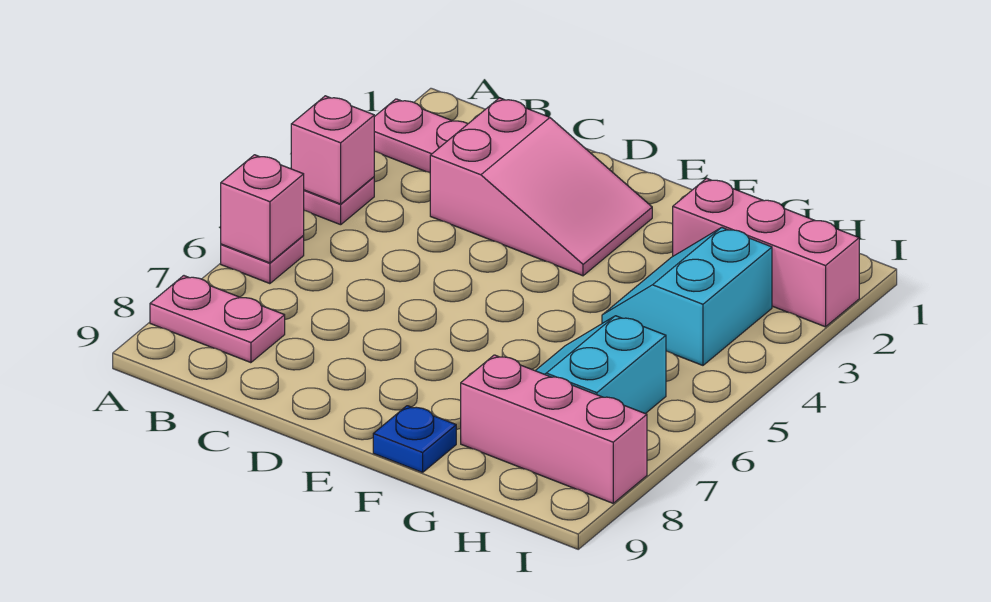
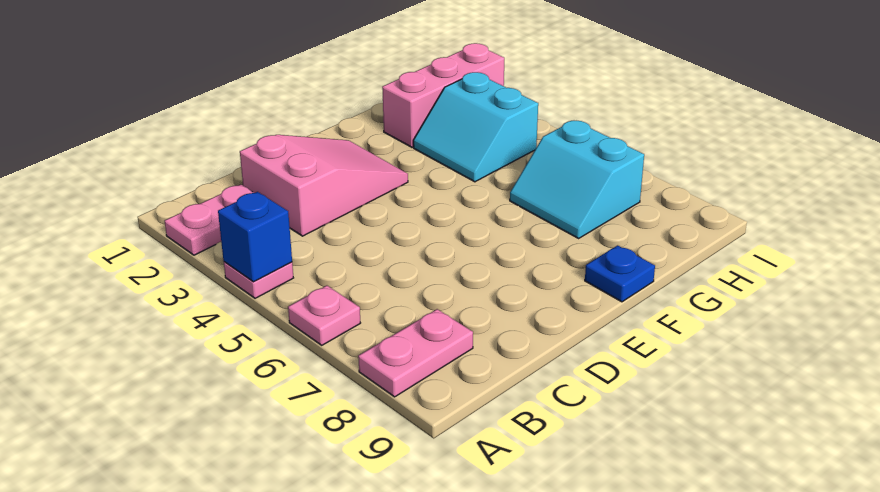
pink brick A4 level 2 -> blue brick A4 level 2
pink brick A6 level 2 -> none
pink brick G8:I8 level 1 -> none

